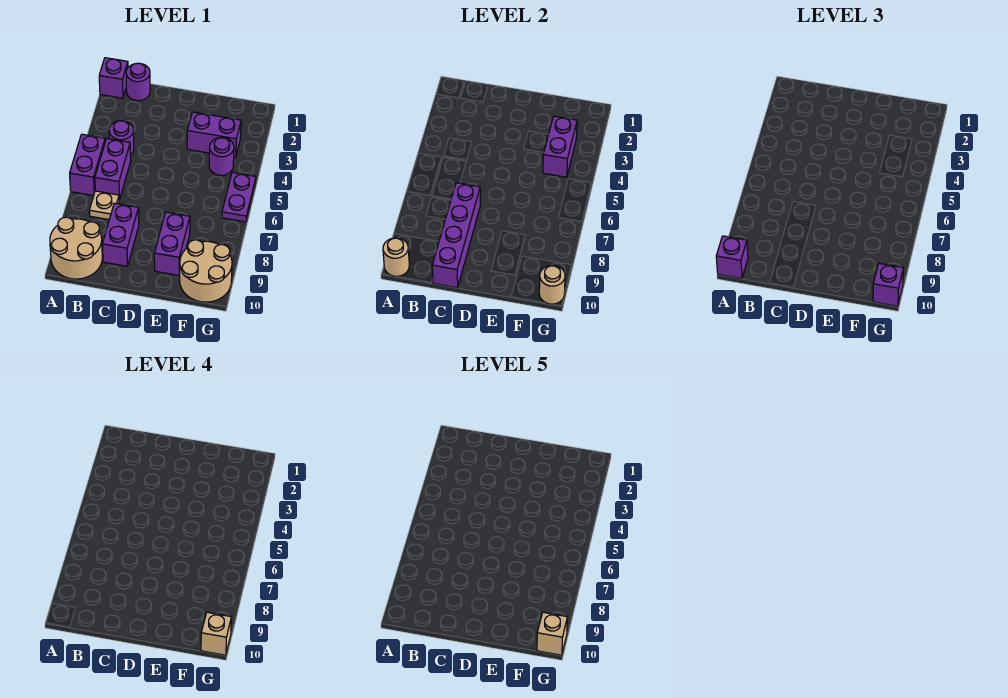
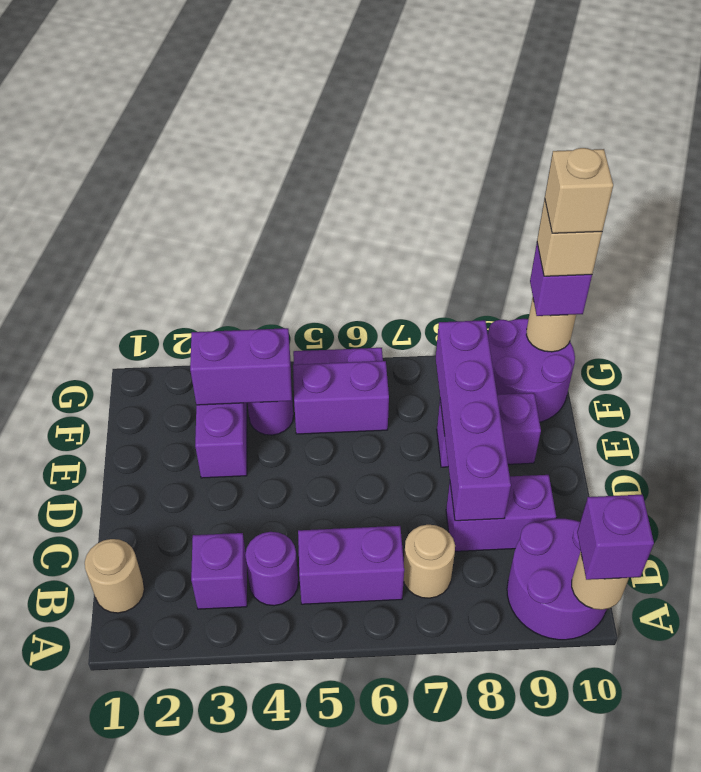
purple brick A1 level 1 -> purple brick B3 level 1
purple brick A5:A6 level 1 -> purple brick F5:F6 level 1
tan round brick A9:B10 level 1 -> purple round brick A9:B10 level 1
purple round brick B1 level 1 -> tan round brick B1 level 1
tan plate B7 level 1 -> tan round brick B7 level 1
purple brick C7:C10 level 2 -> purple brick C8:F8 level 2
tan round brick F9:G10 level 1 -> purple round brick F9:G10 level 1

